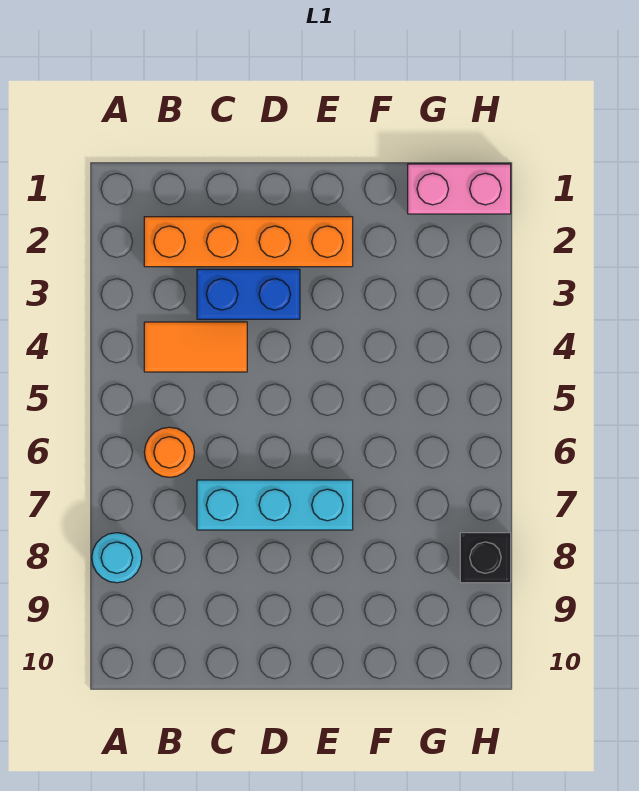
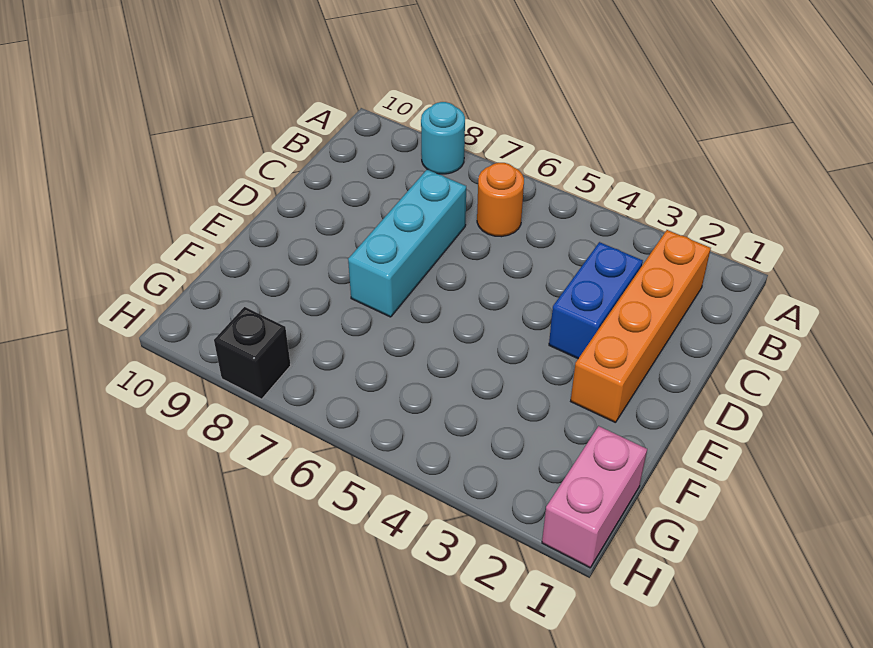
orange tile B4:C4 level 1 -> none

